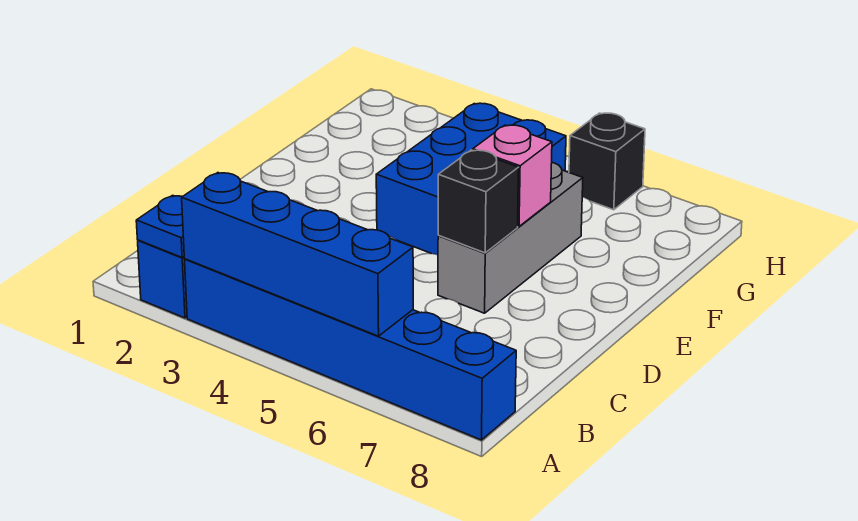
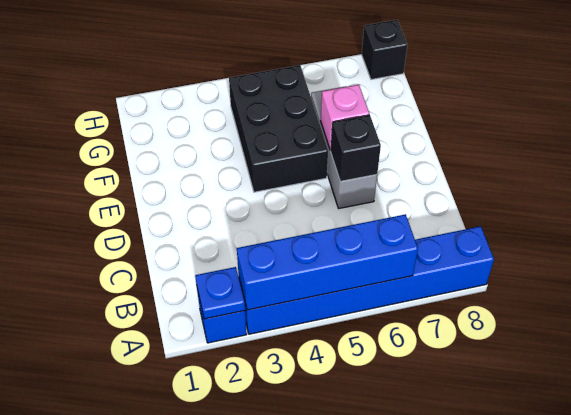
blue brick E4:G5 level 1 -> black brick E4:G5 level 1
black brick H6 level 1 -> black brick H8 level 1

